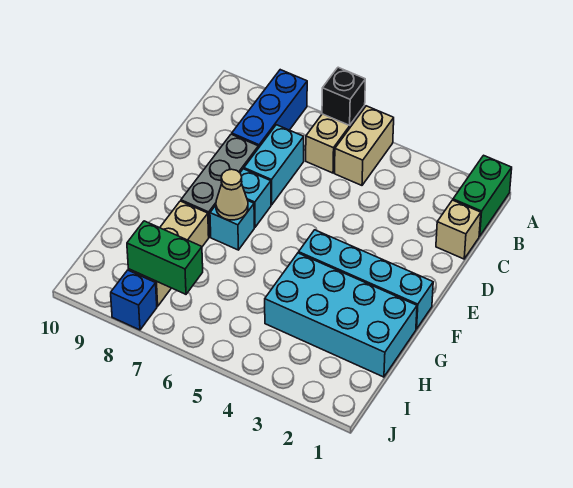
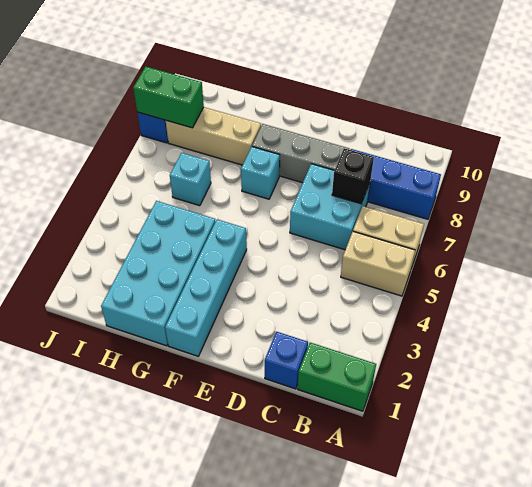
black brick A6 level 2 -> black brick C7 level 2
tan brick C1 level 1 -> blue brick C1 level 1
cyan brick C7:D7 level 1 -> cyan brick C6:D7 level 1
cyan brick E7 level 1 -> cyan brick H6 level 1
tan cone F7 level 2 -> none
green brick I7:I8 level 2 -> green brick I8:J8 level 2

